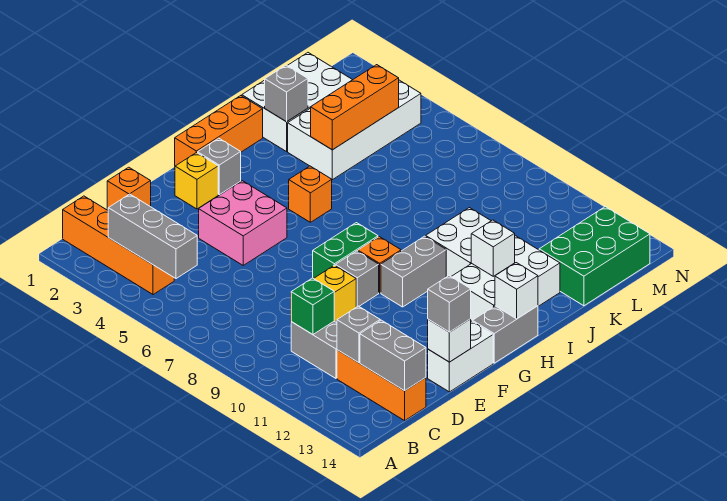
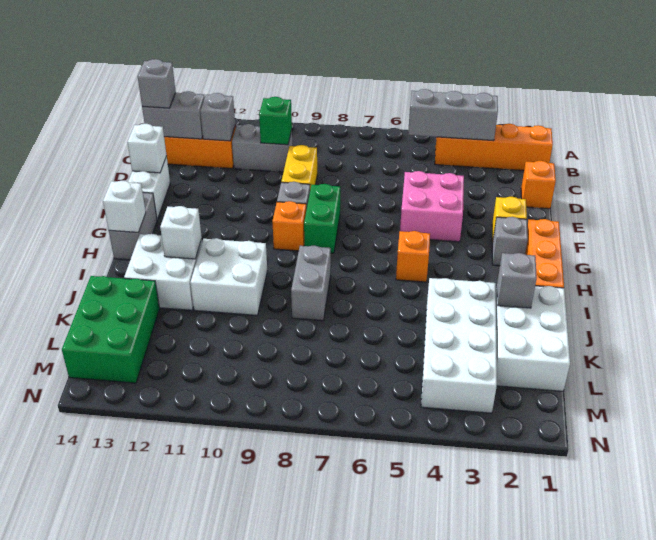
grey brick E14 level 3 -> grey brick C14 level 3
grey brick G10:H10 level 1 -> grey brick I8:J8 level 1
white brick H12:J13 level 1 -> white brick I12:J13 level 1
orange brick J4:L4 level 2 -> none

